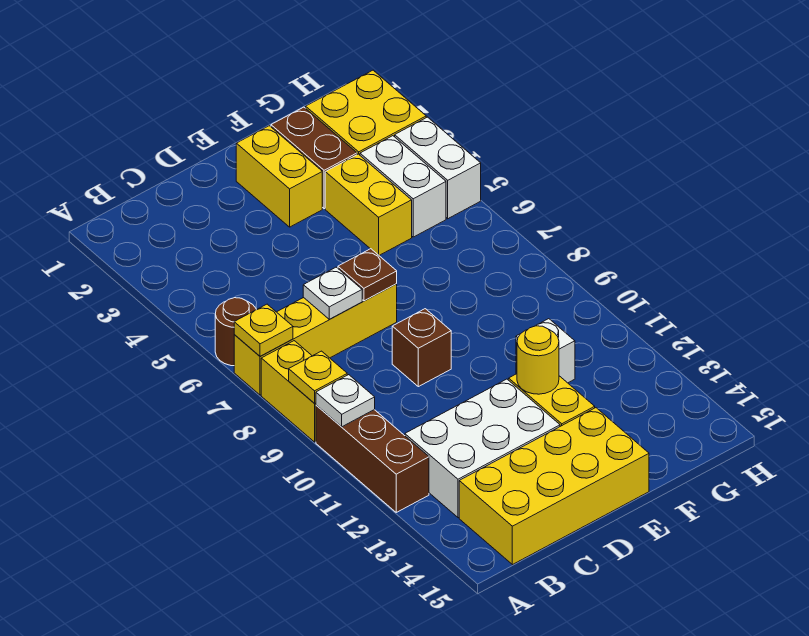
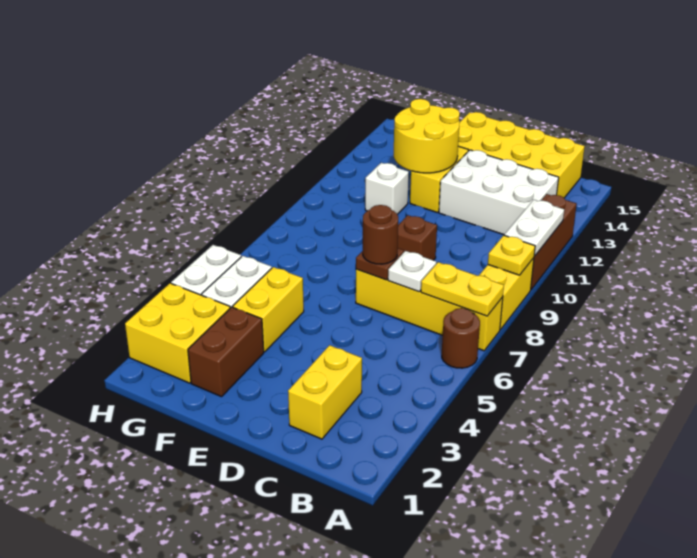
yellow plate A7 level 2 -> yellow plate A7:B7 level 2
white plate A10 level 2 -> white plate A10:A11 level 2
none -> brown round brick D7 level 3
yellow brick E2:E3 level 1 -> yellow brick C2:C3 level 1
yellow round brick E12 level 2 -> yellow round brick E12:F13 level 2

